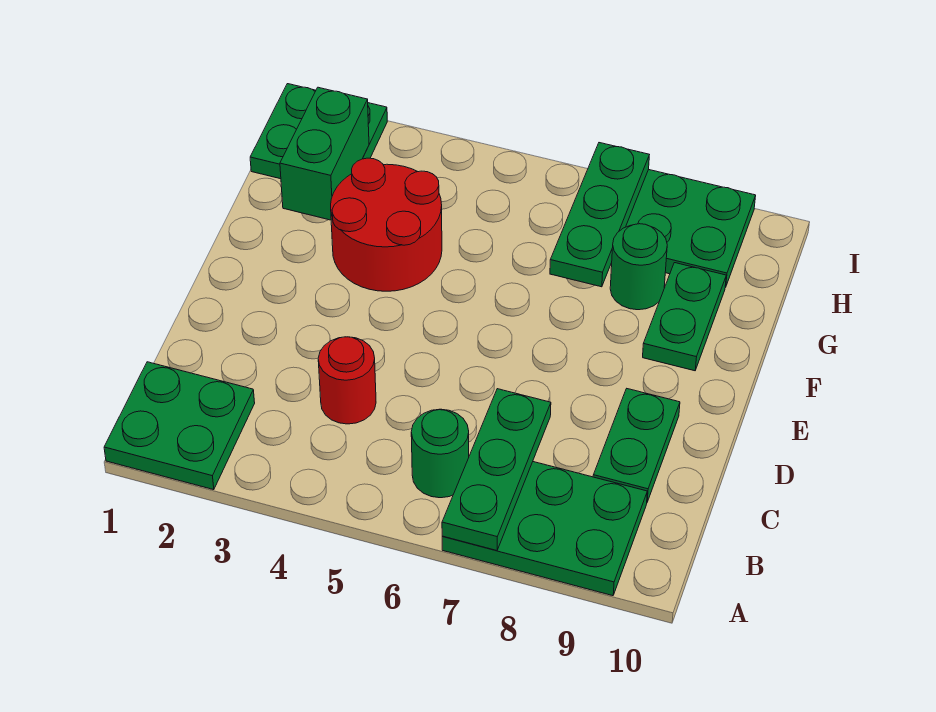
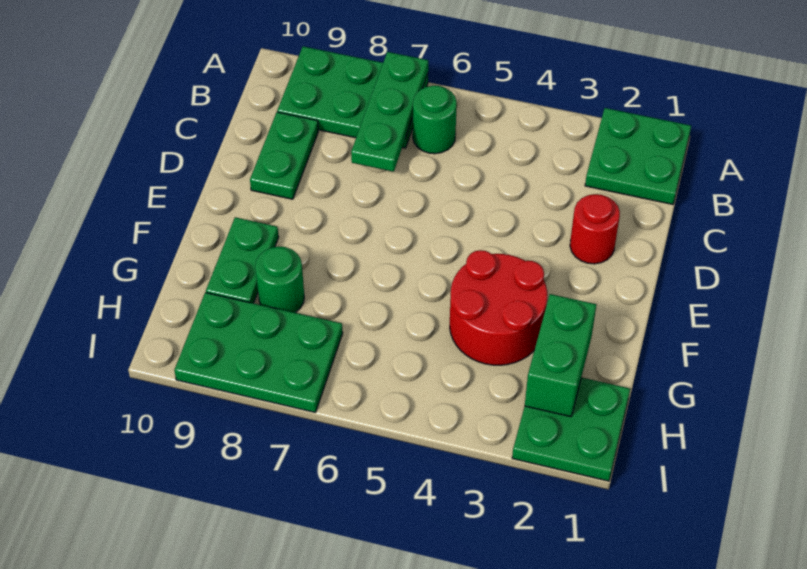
red round brick C4 level 1 -> red round brick D2 level 1
green plate G7:I7 level 2 -> none

